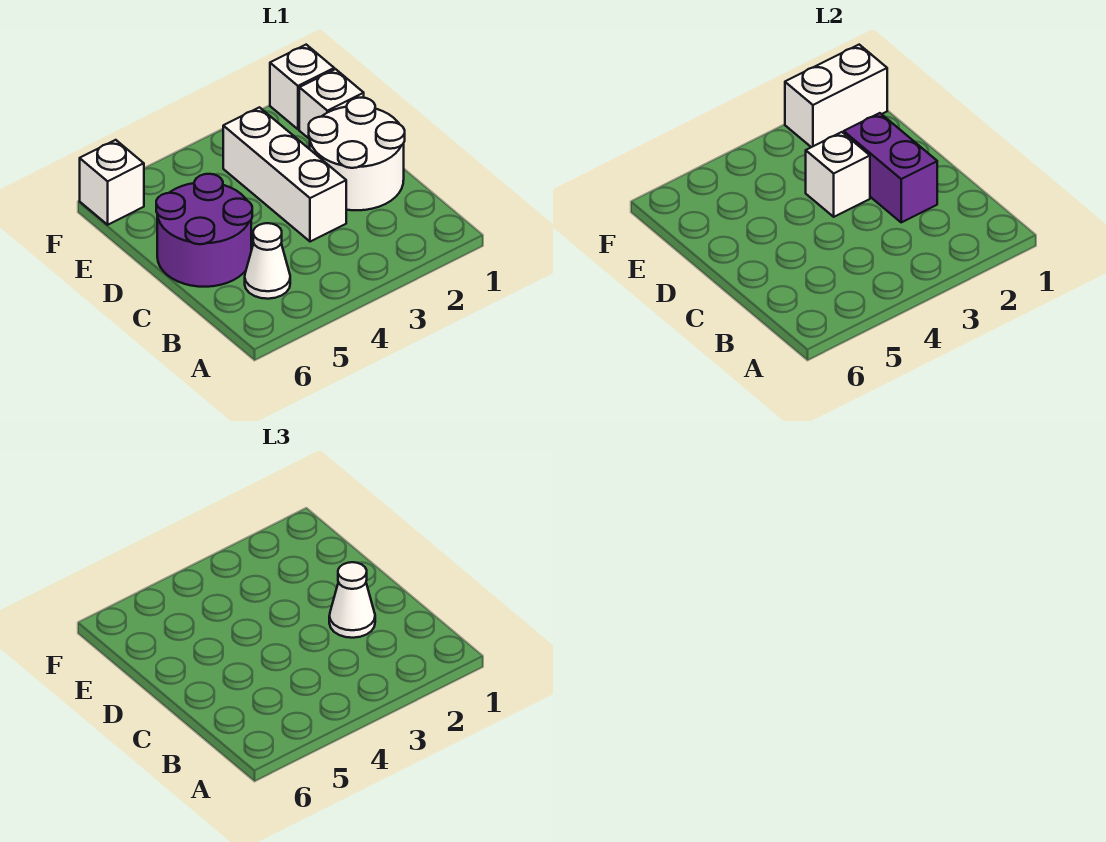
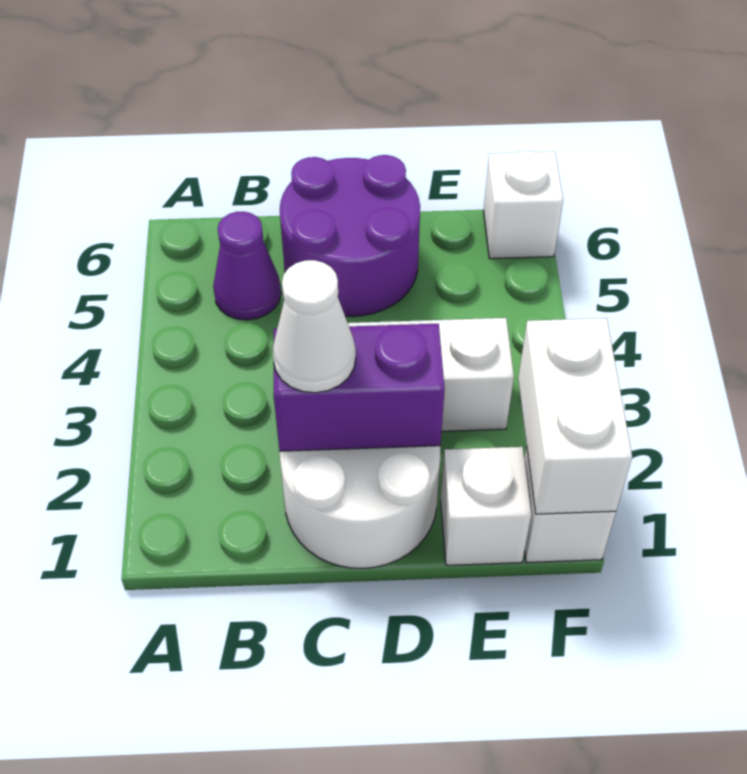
white cone B5 level 1 -> purple cone B5 level 1
white brick D3 level 2 -> none

